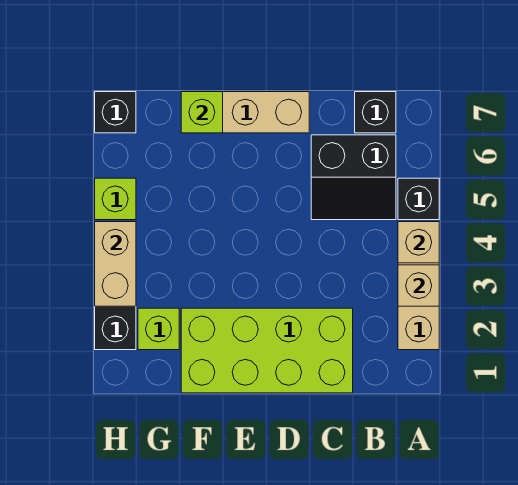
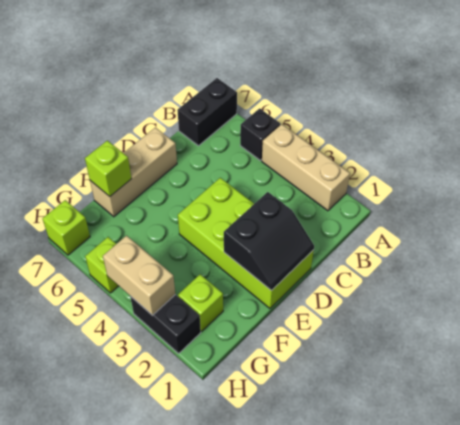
tan brick A3 level 2 -> none
tan brick A4 level 2 -> none
black slope B5:C6 level 1 top 6 -> black slope D1:E2 level 2 top 2
black brick B7 level 1 -> black brick A7:B7 level 1
lime brick C1:F2 level 1 -> lime brick D1:E4 level 1
black brick H7 level 1 -> lime brick H7 level 1

